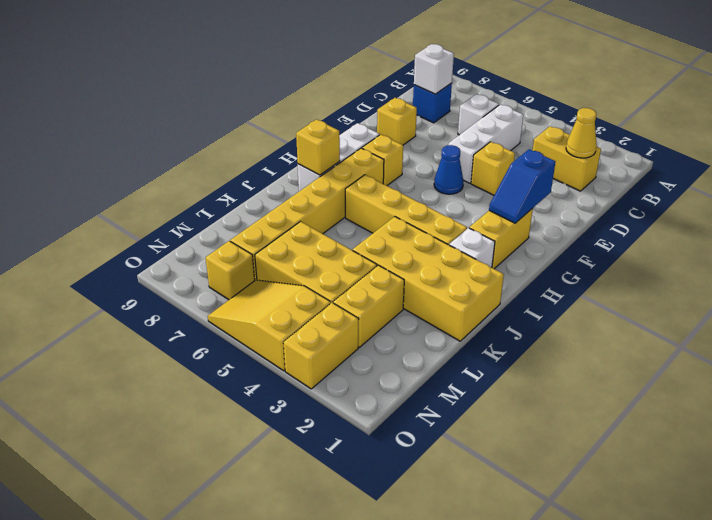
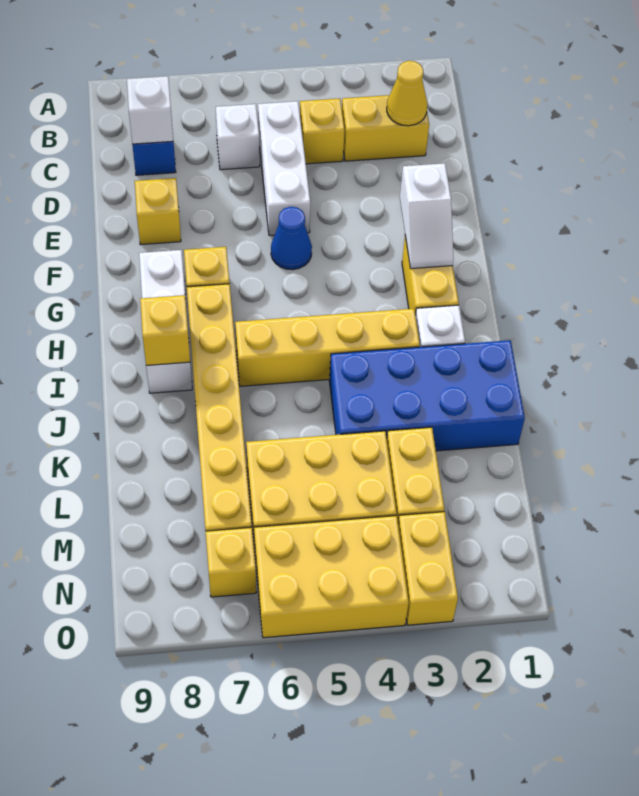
yellow brick E4 level 1 -> yellow brick C4 level 1
blue slope F2:G2 level 2 top F -> white slope F2:G2 level 2 top F
yellow brick J1:K4 level 1 -> blue brick J1:K4 level 1
yellow slope N4:O6 level 1 top 4 -> yellow brick N4:O6 level 1

